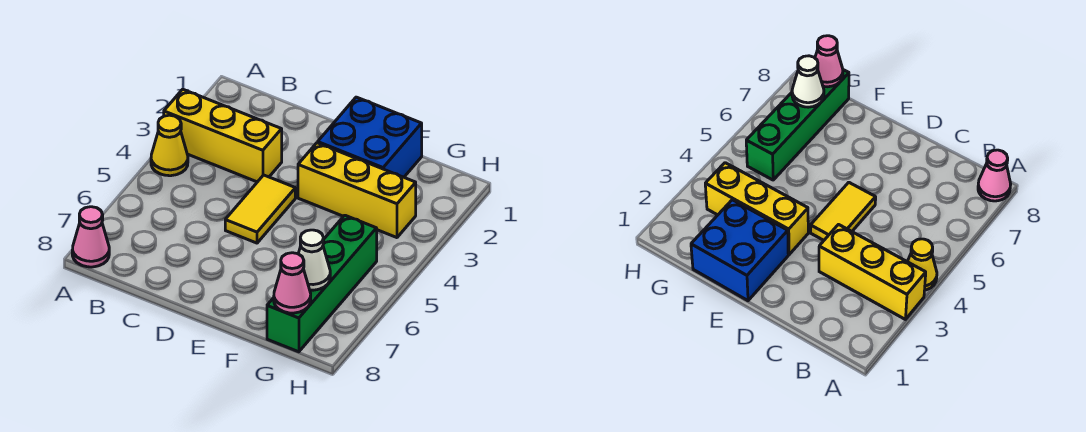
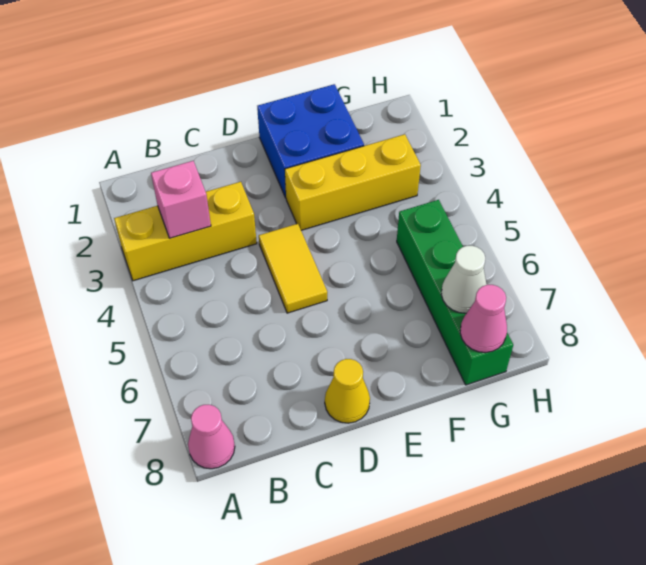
yellow cone A4 level 1 -> yellow cone D8 level 1
none -> pink brick B3 level 2

